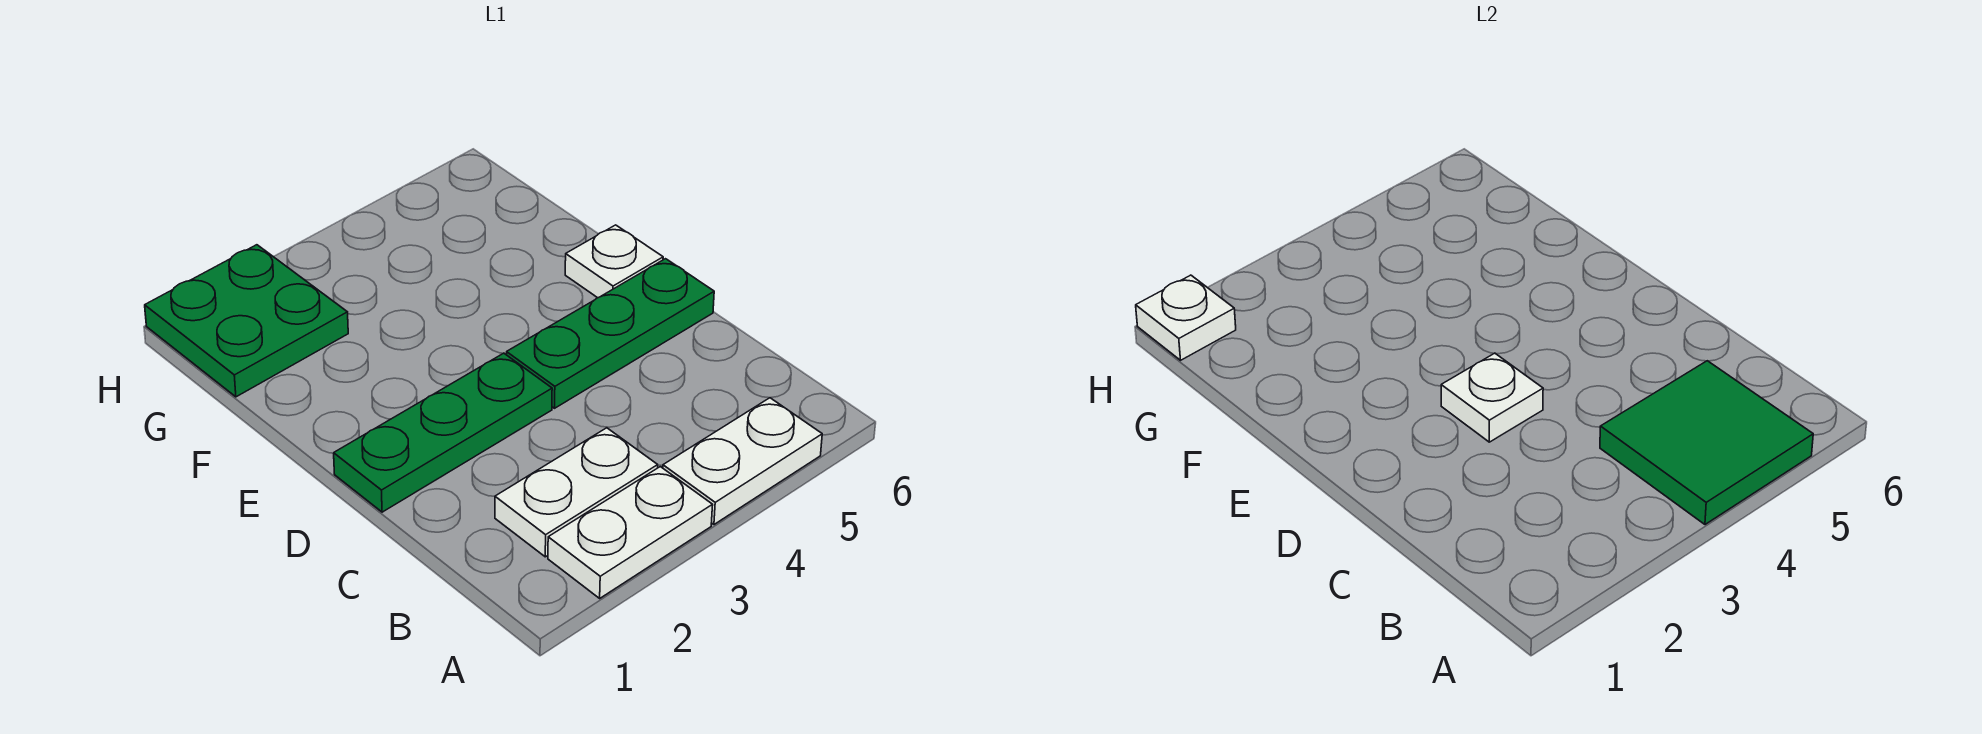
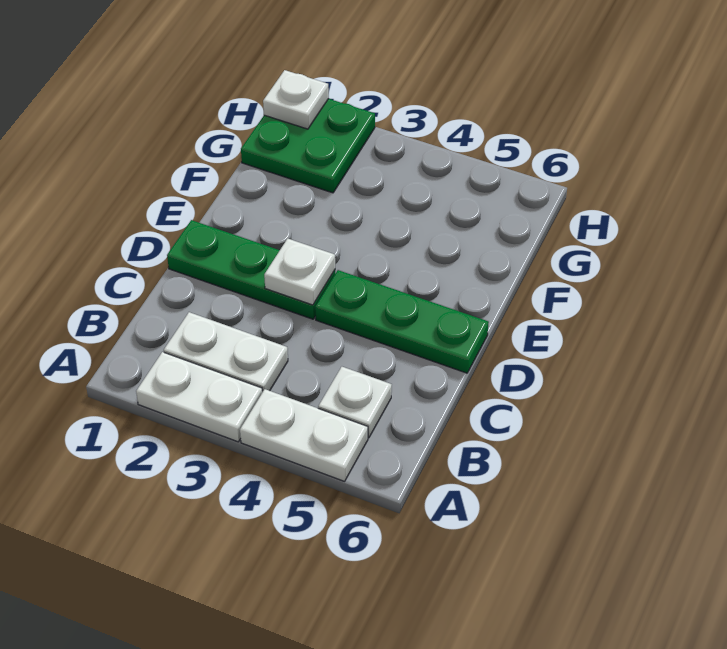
green tile A4:B5 level 2 -> none
white plate E6 level 1 -> white plate B5 level 1

